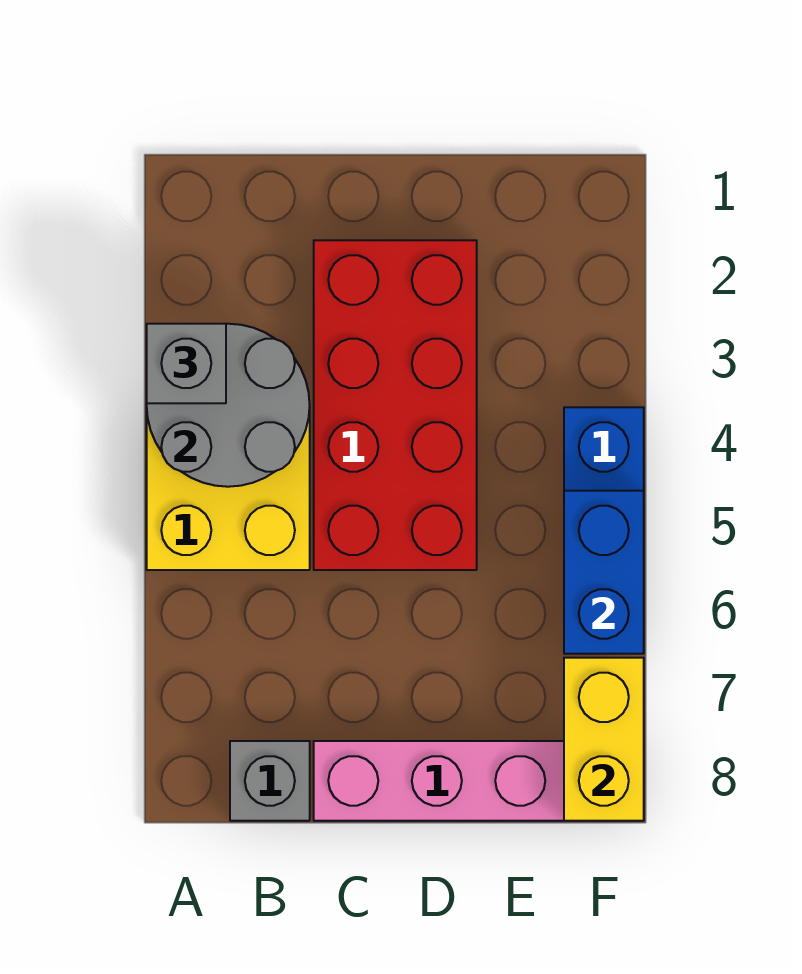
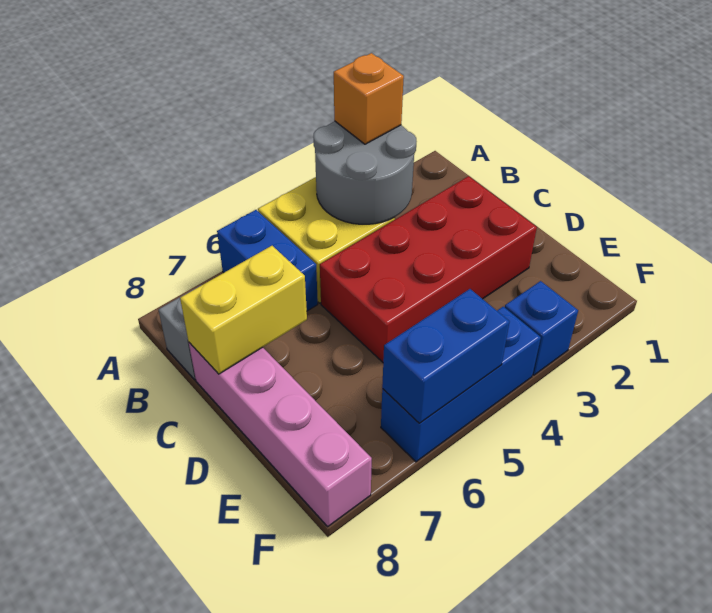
grey brick A3 level 3 -> orange brick A3 level 3
none -> blue brick A6:B6 level 1
none -> blue brick F3 level 1
yellow brick F7:F8 level 2 -> yellow brick C7:C8 level 2

